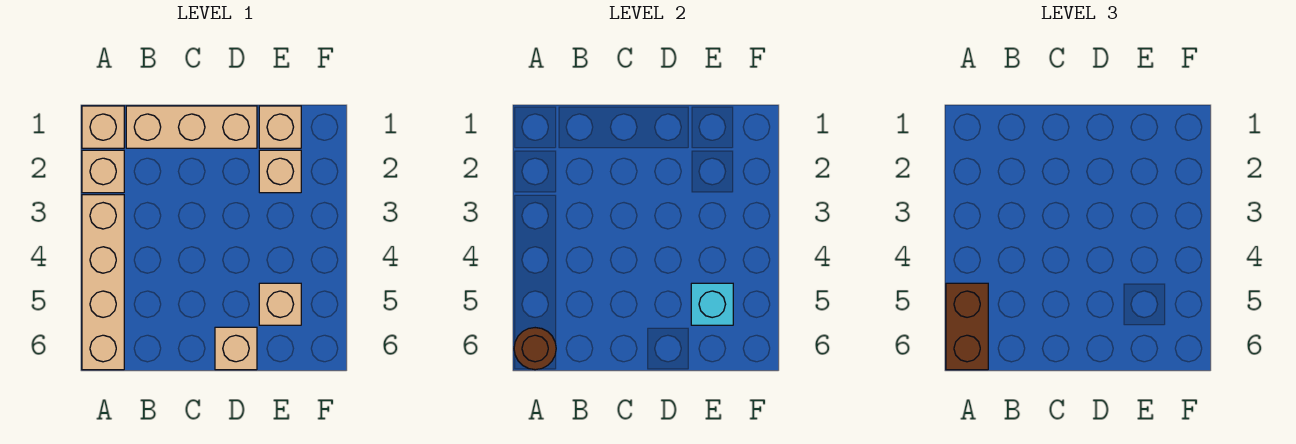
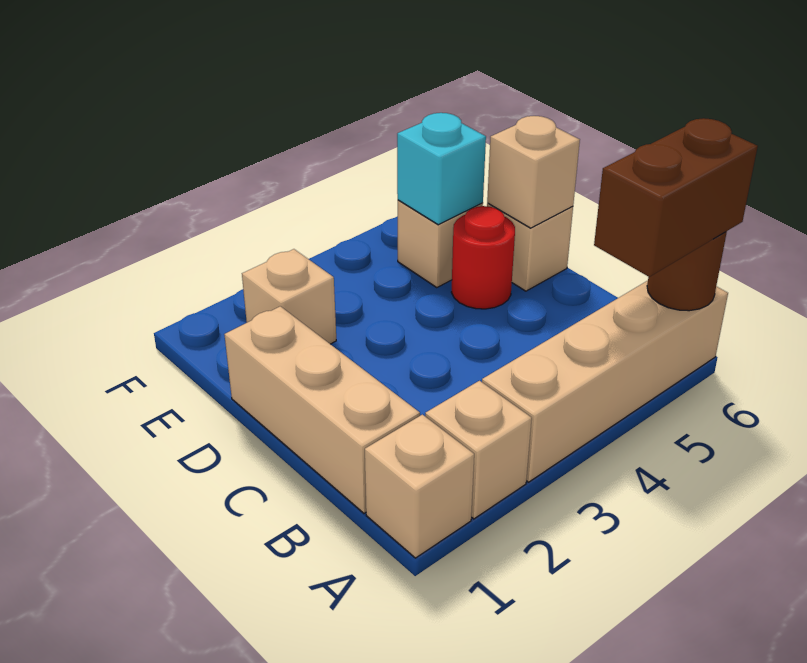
none -> red round brick D5 level 1
tan brick E1 level 1 -> tan brick D6 level 2

